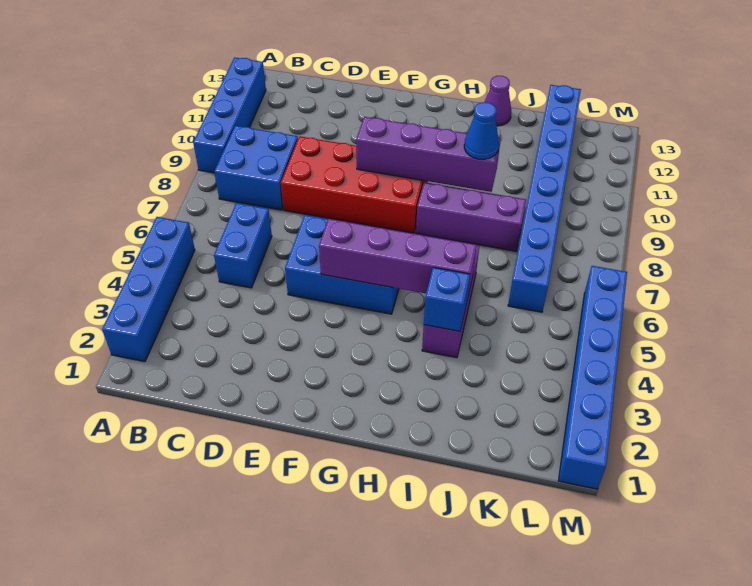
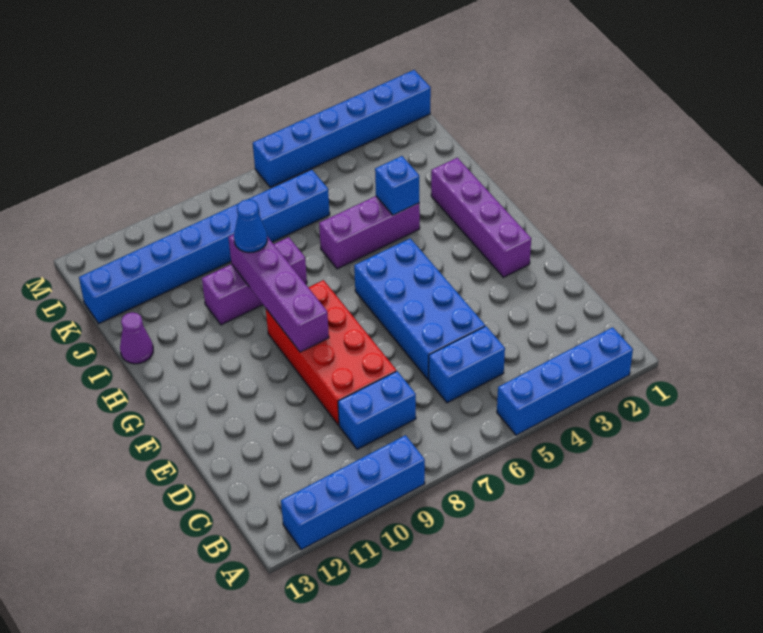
blue brick B8:C9 level 1 -> blue brick C8:C9 level 1
blue brick E5:G6 level 1 -> blue brick D5:G6 level 1
purple brick F5:I5 level 2 -> purple brick F2:I2 level 1
purple brick H8:J8 level 1 -> purple brick I8:I10 level 1

